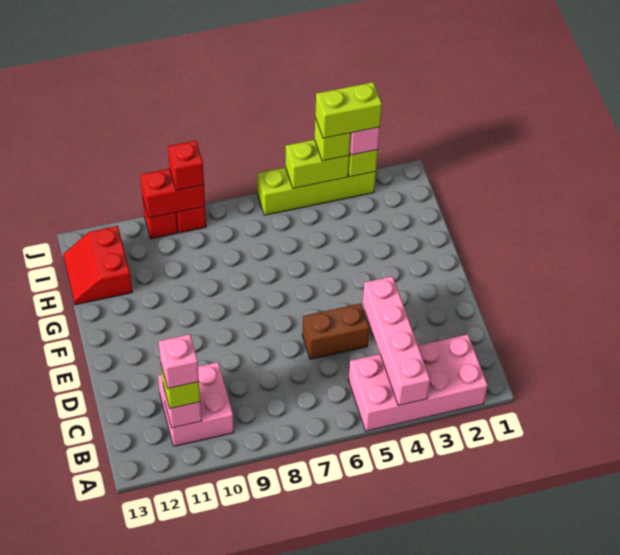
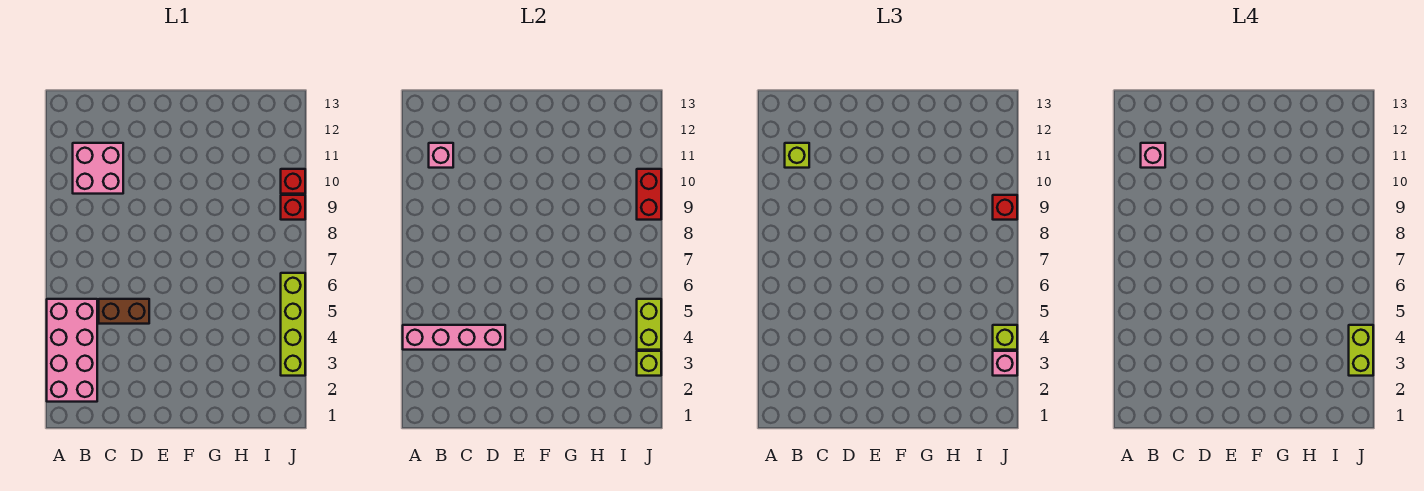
brown brick D5:D6 level 1 -> brown brick C5:D5 level 1
red slope H12:I13 level 1 top 12 -> none

